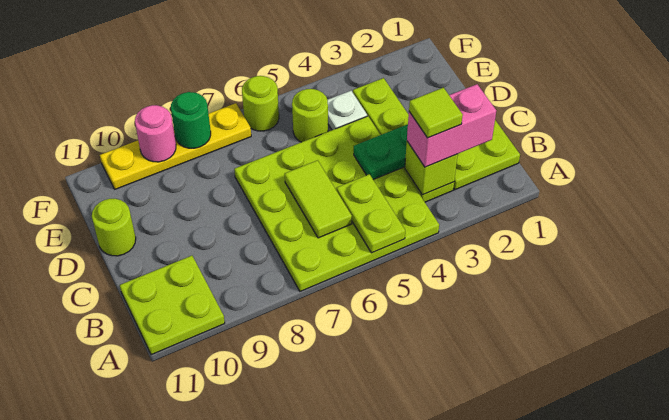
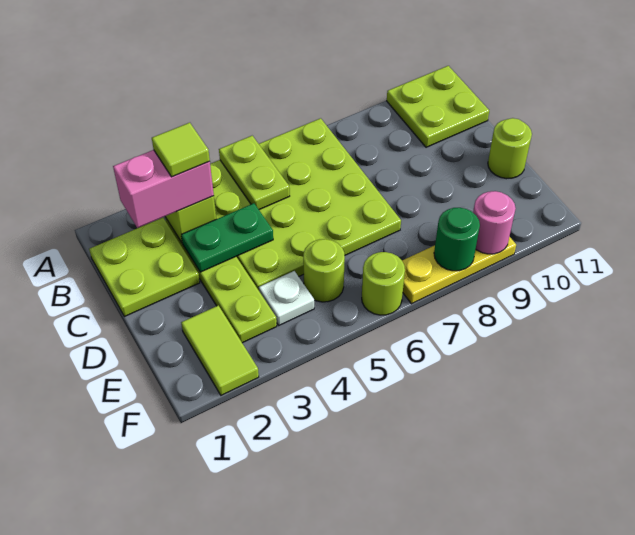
lime tile B6:C6 level 2 -> lime tile E2:F2 level 1
yellow plate F7:F10 level 1 -> yellow plate F7:F9 level 1

